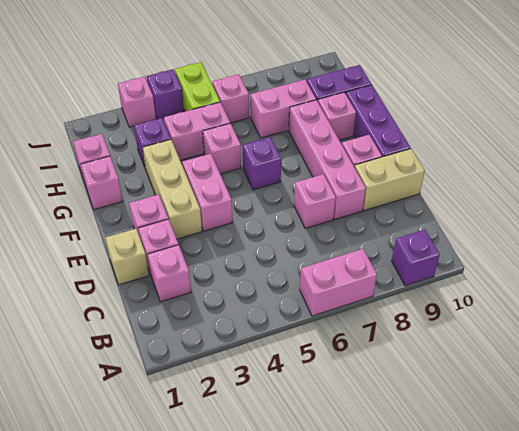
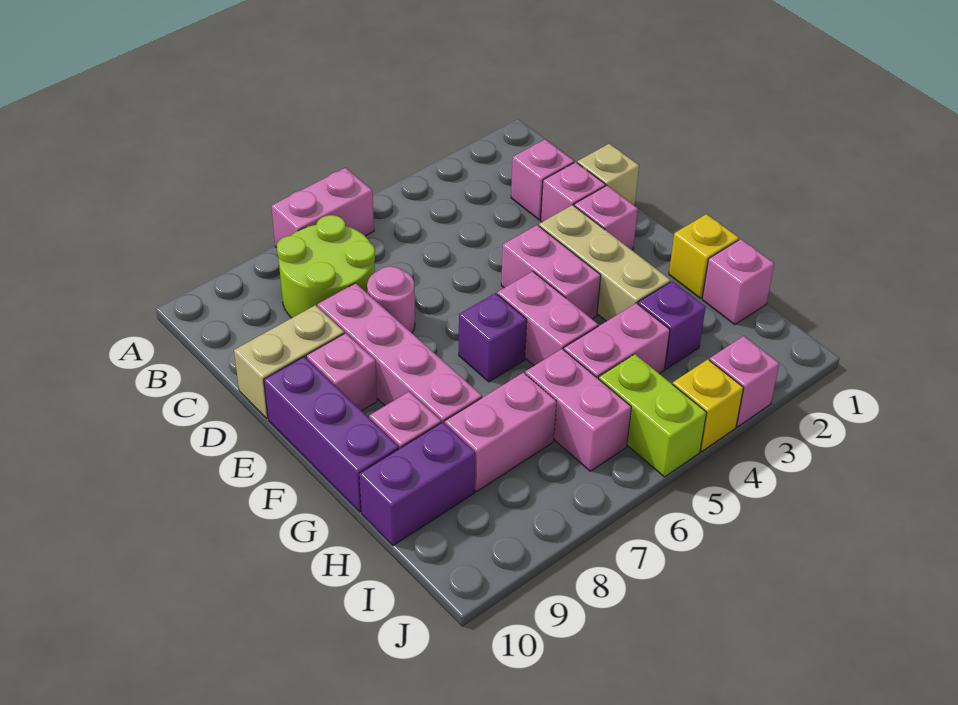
purple brick A9 level 1 -> none
none -> lime round brick B7:C8 level 1
pink brick D7 level 1 -> pink round brick D7 level 1
pink brick G1 level 1 -> yellow brick G1 level 1
pink brick G5 level 1 -> pink brick F5:G5 level 1
pink brick I6 level 1 -> pink brick H6:I6 level 1
purple brick J4 level 1 -> yellow brick J4 level 1

